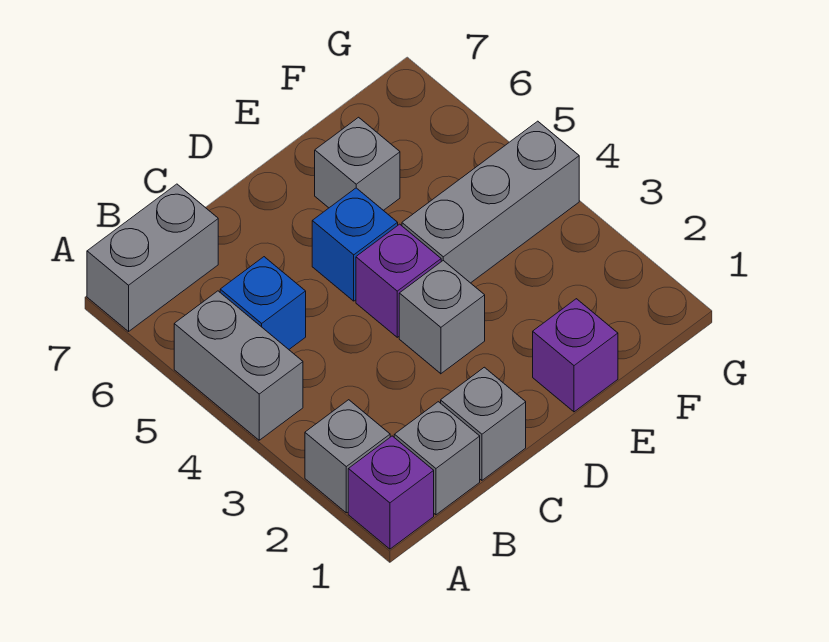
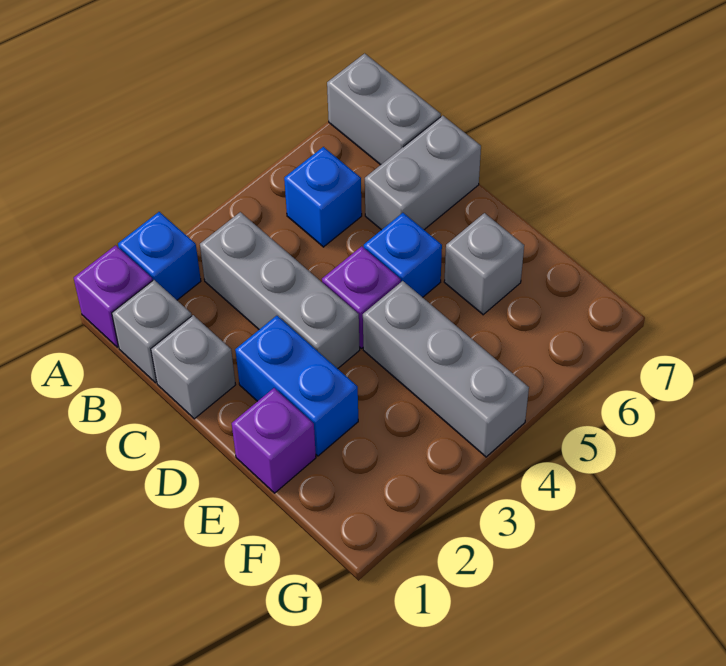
grey brick A2 level 1 -> blue brick A2 level 1
grey brick A4:A5 level 1 -> grey brick C6:C7 level 1
none -> blue brick D2:E2 level 1
grey brick D3 level 1 -> grey brick B3:D3 level 1

